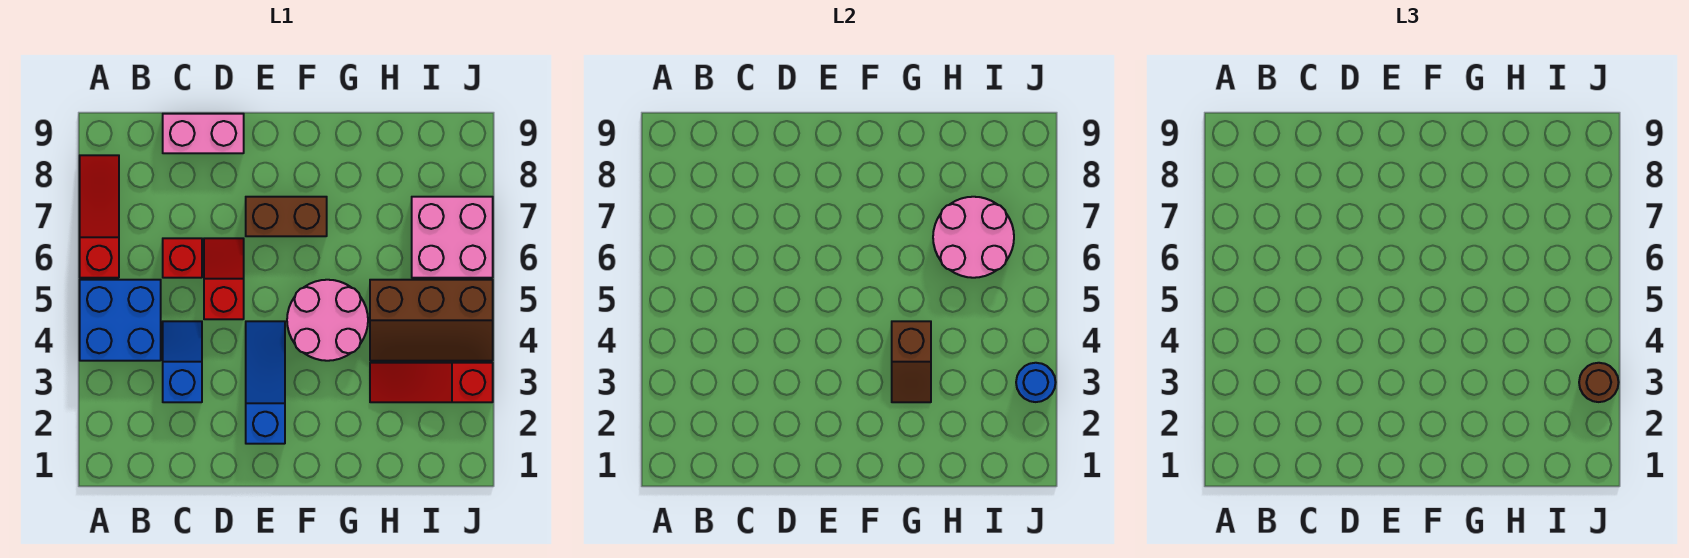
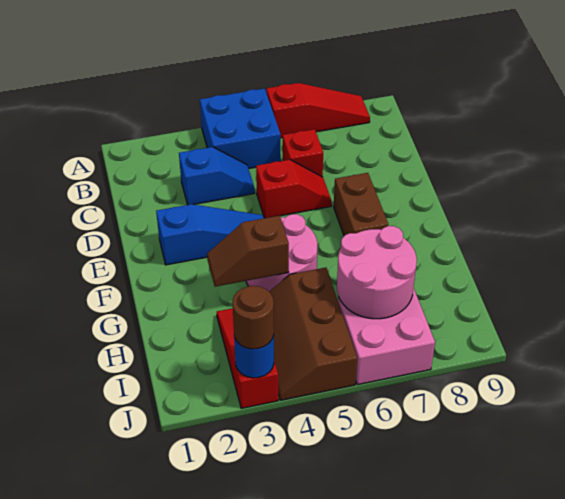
pink brick C9:D9 level 1 -> none

